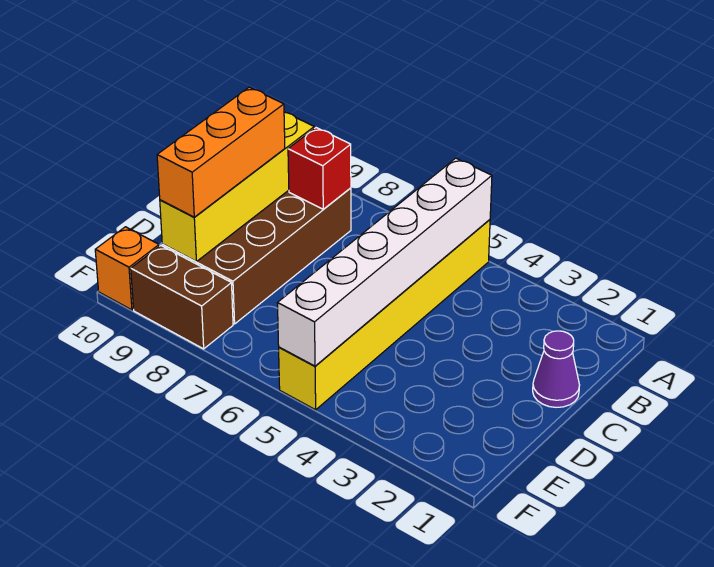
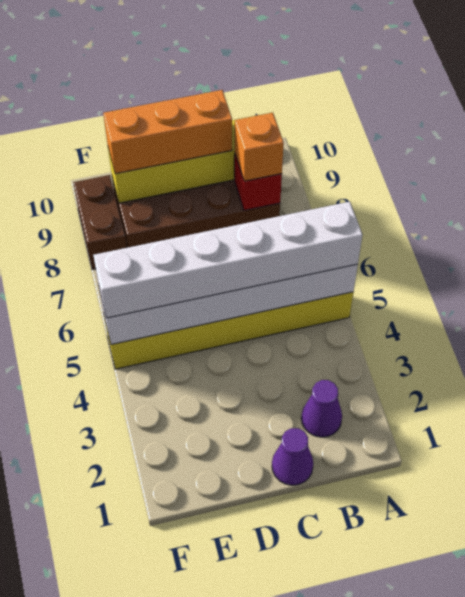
none -> white brick A5:F5 level 3
none -> purple cone B2 level 1
orange brick F10 level 1 -> orange brick B8 level 3

